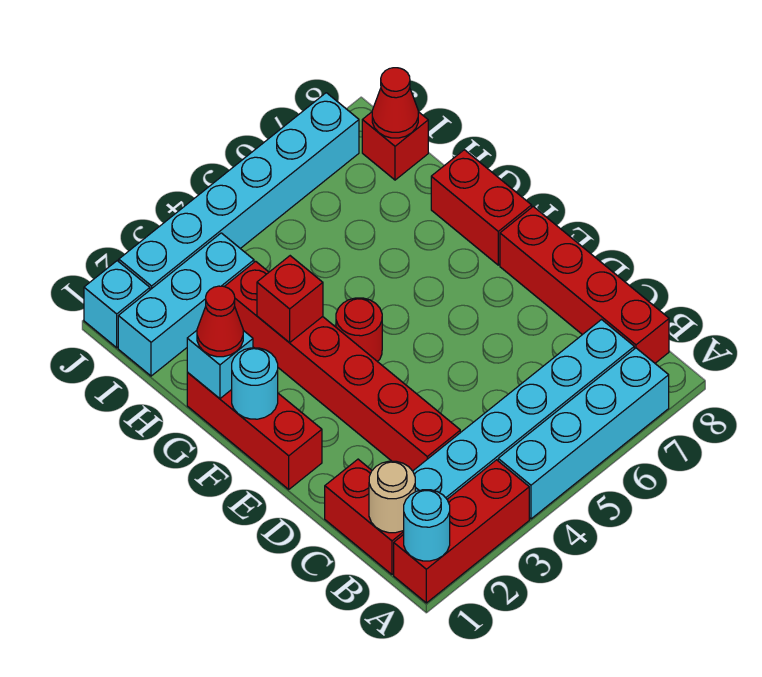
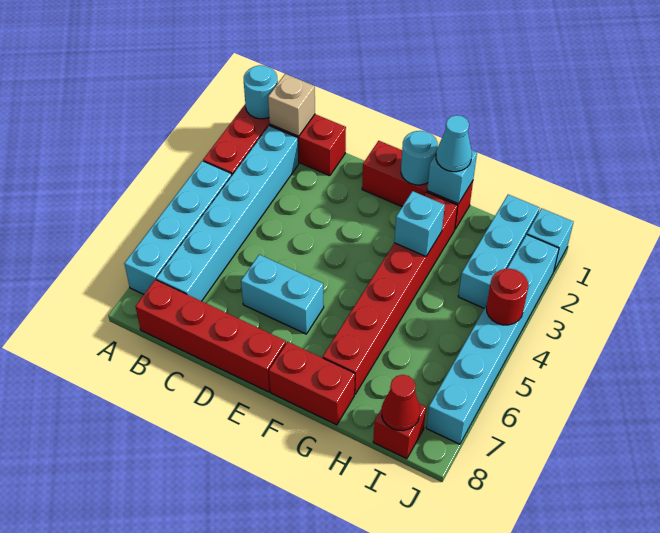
tan round brick B1 level 2 -> tan brick B1 level 2
red brick C3:H3 level 1 -> red brick G2:G7 level 1
none -> cyan brick D6:E6 level 1
red round brick F4 level 1 -> red round brick J4 level 2
red cone G1 level 3 -> cyan cone G1 level 3
red brick G3 level 2 -> cyan brick G3 level 2

